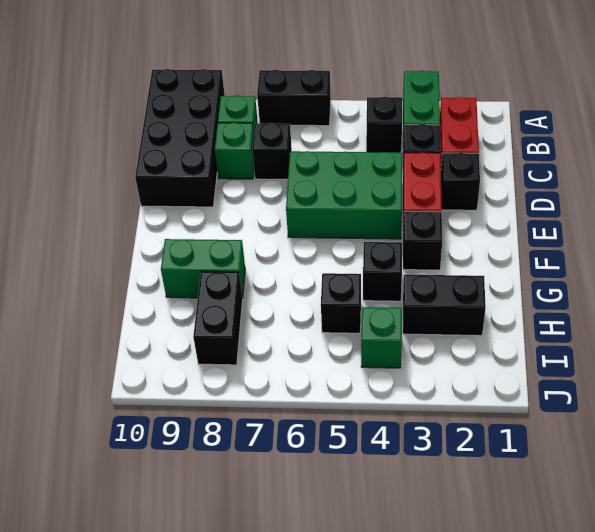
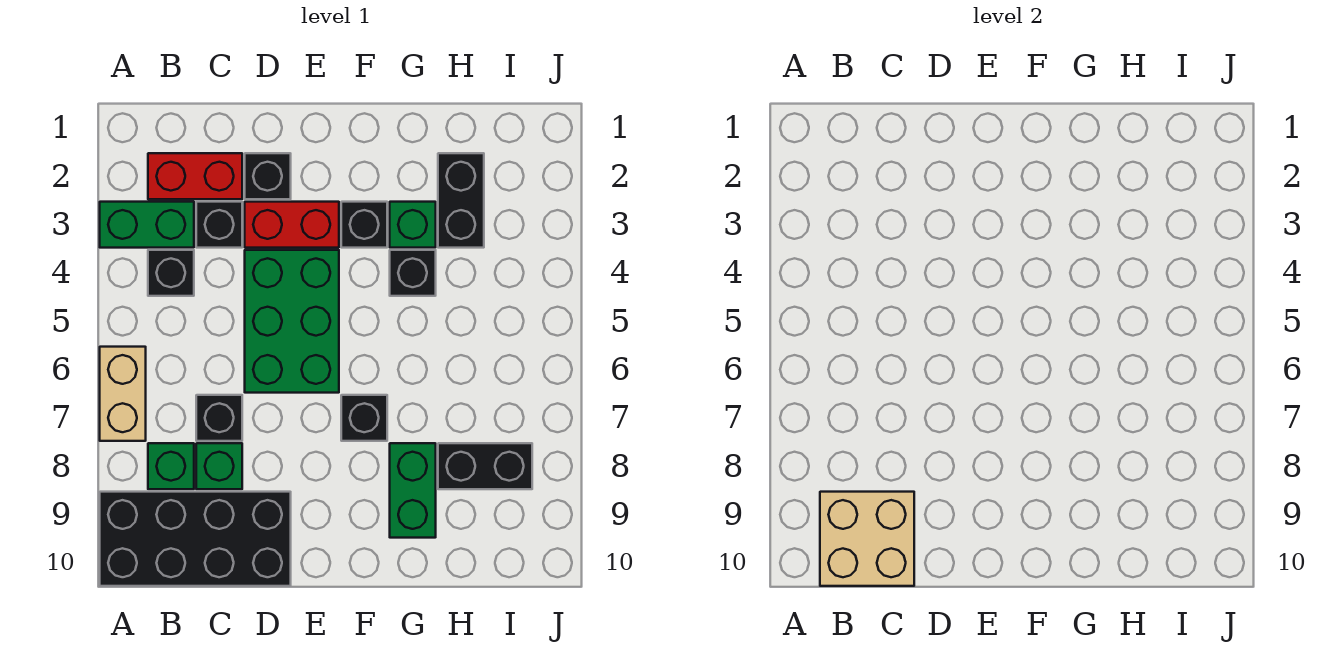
black brick A6:A7 level 1 -> tan brick A6:A7 level 1
none -> tan brick B9:C10 level 2
black brick H5 level 1 -> black brick F7 level 1
green brick I4 level 1 -> green brick G3 level 1

